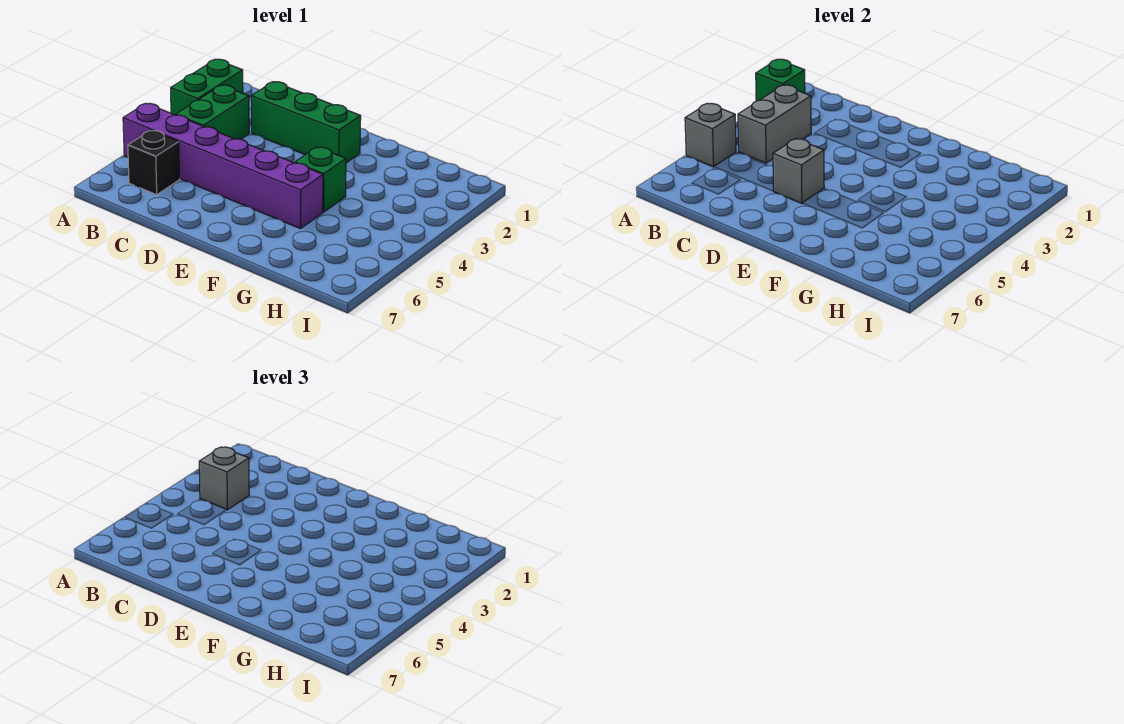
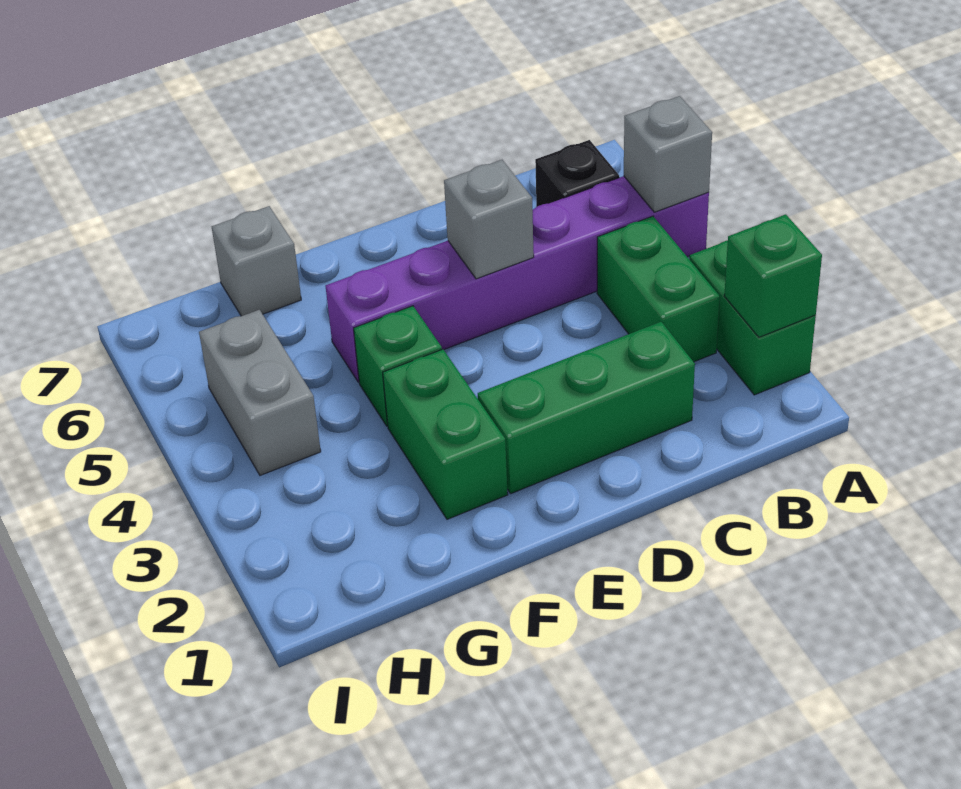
grey brick B3:B4 level 2 -> grey brick H4:H5 level 1
grey brick B3 level 3 -> grey brick G7 level 1
none -> green brick F2:F3 level 1

